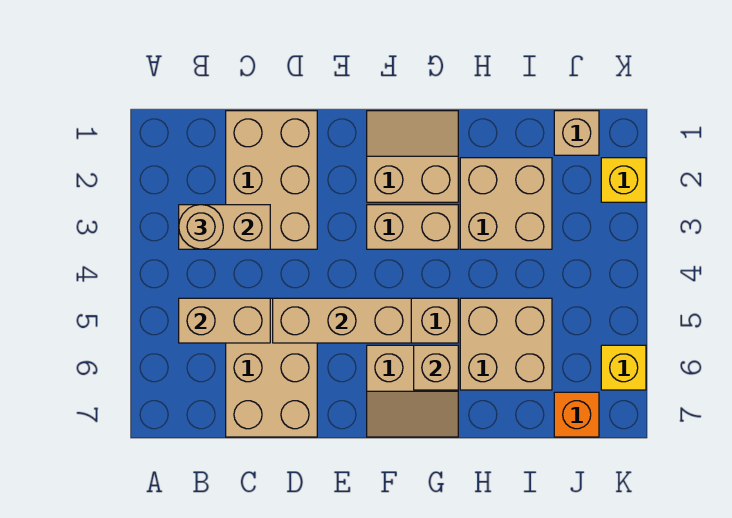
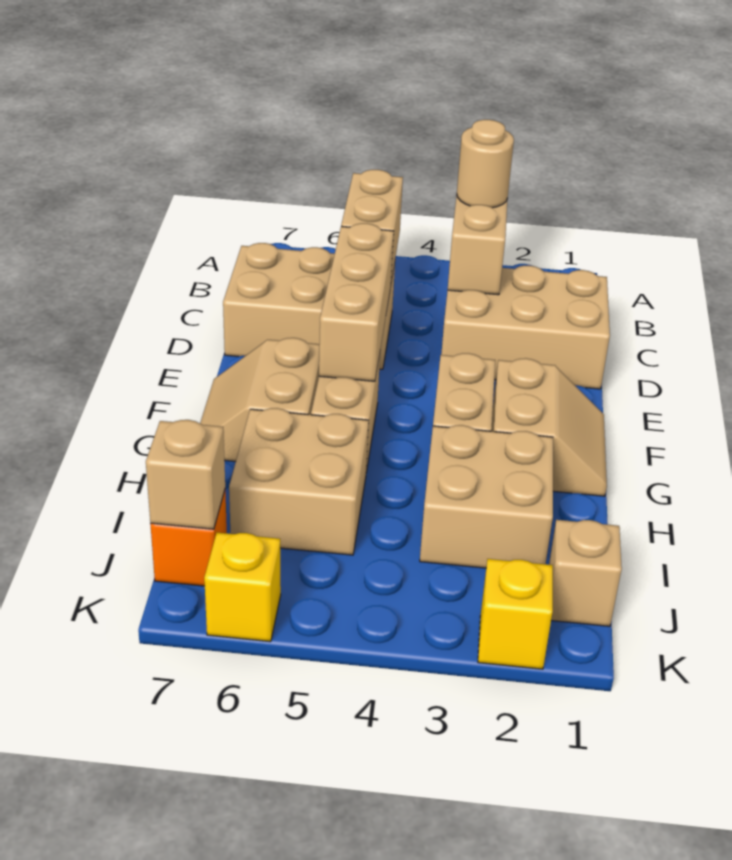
tan brick G6 level 2 -> tan brick J7 level 2

